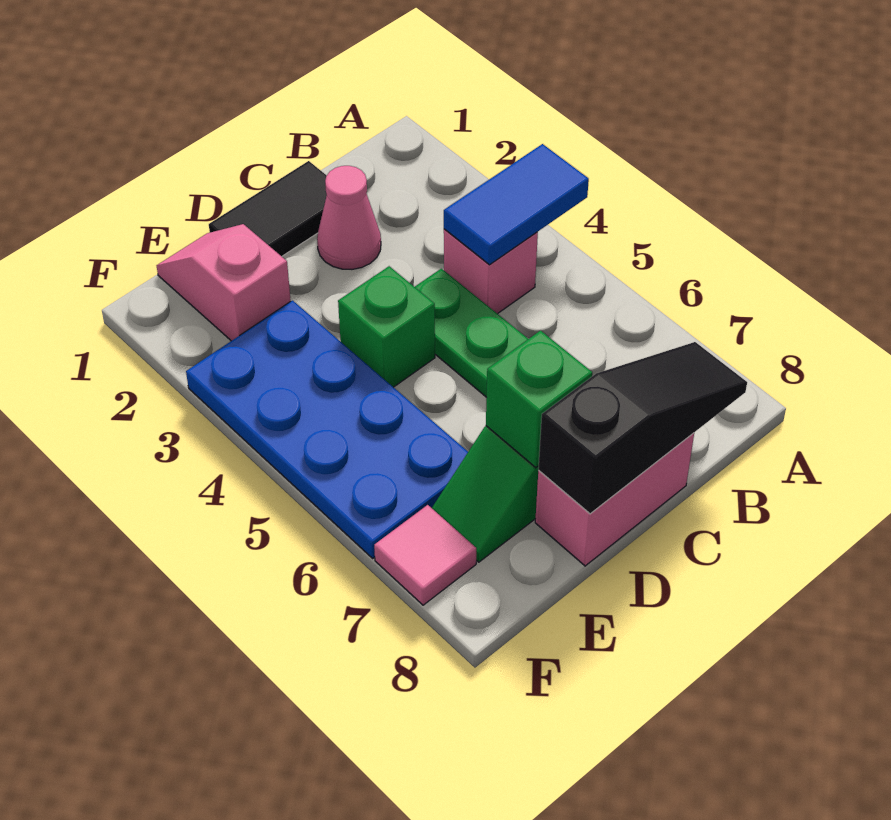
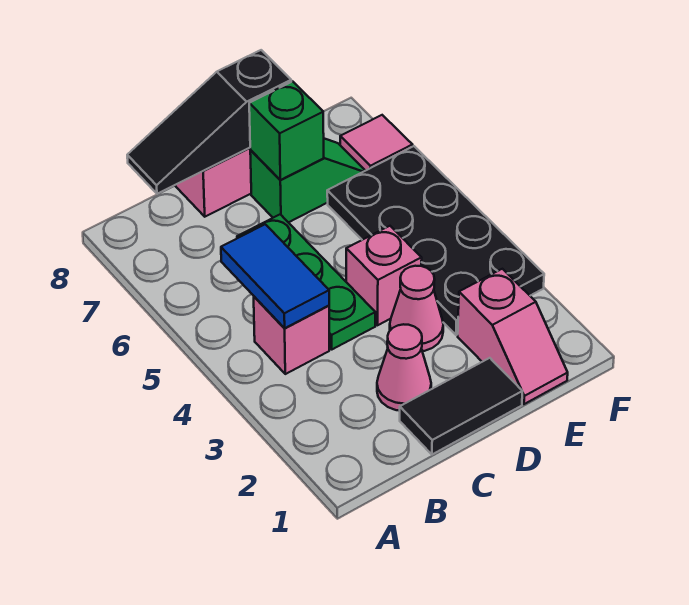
blue tile A4:B4 level 2 -> blue tile B4:B5 level 2
none -> pink cone D3 level 1
green brick D4 level 1 -> pink brick D4 level 1
blue plate E3:F6 level 1 -> black plate E3:F6 level 1

